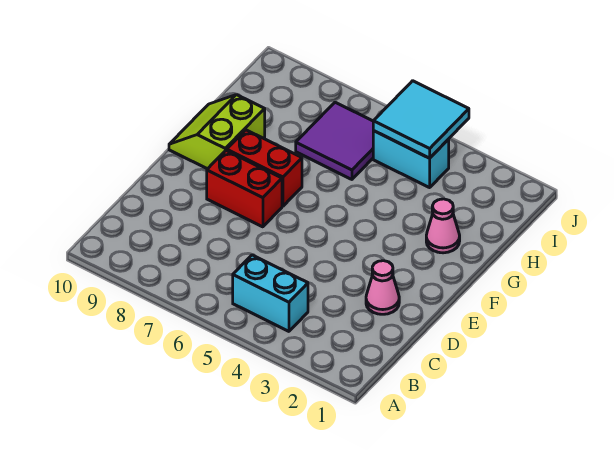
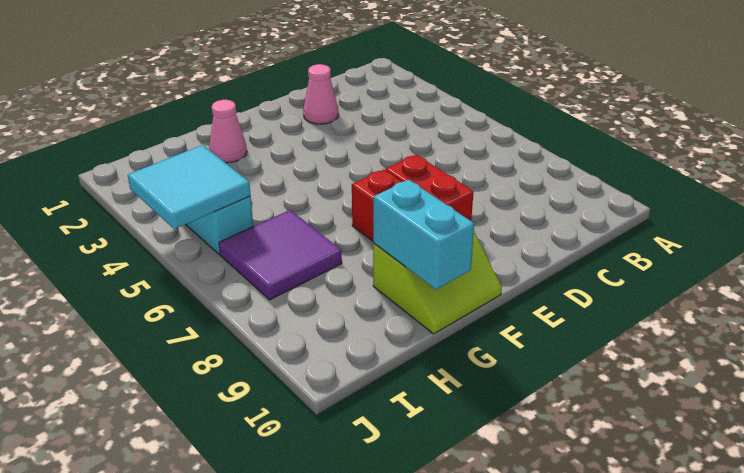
cyan brick B4:B5 level 1 -> cyan brick G9:G10 level 2

